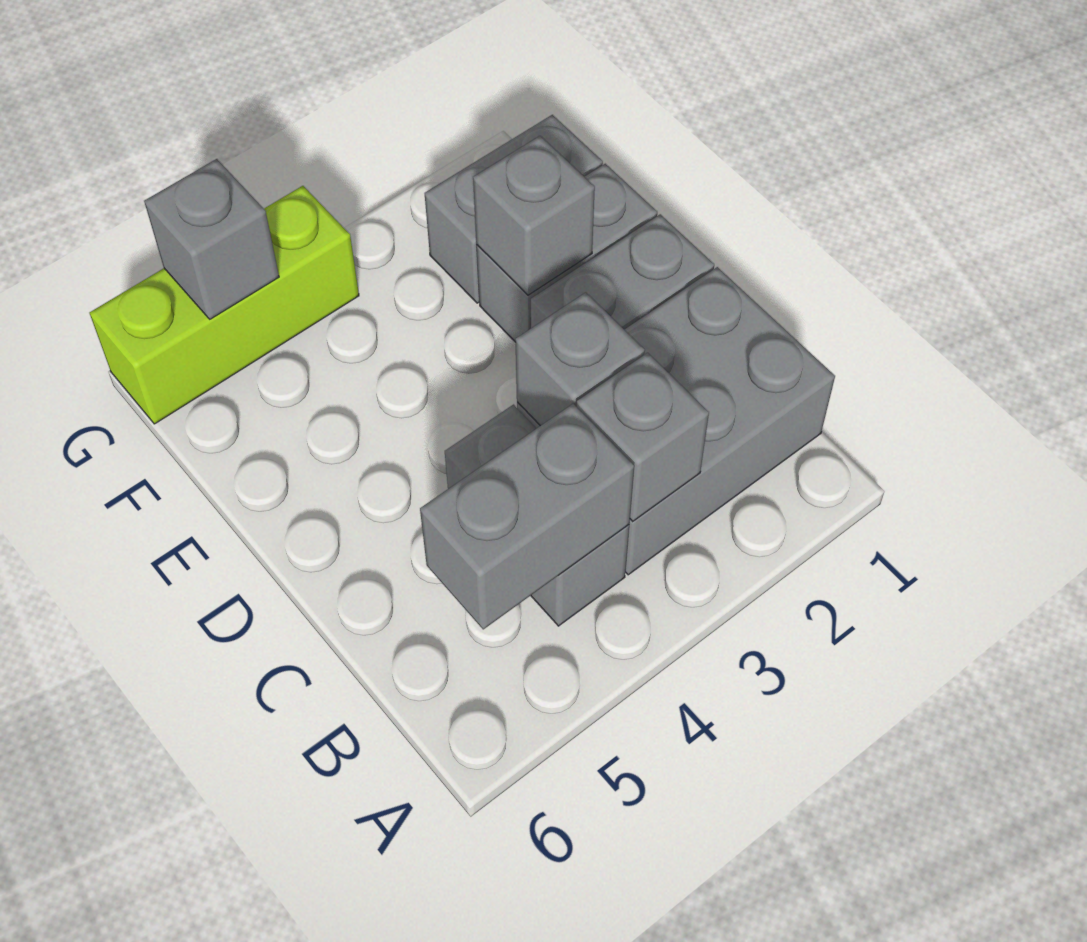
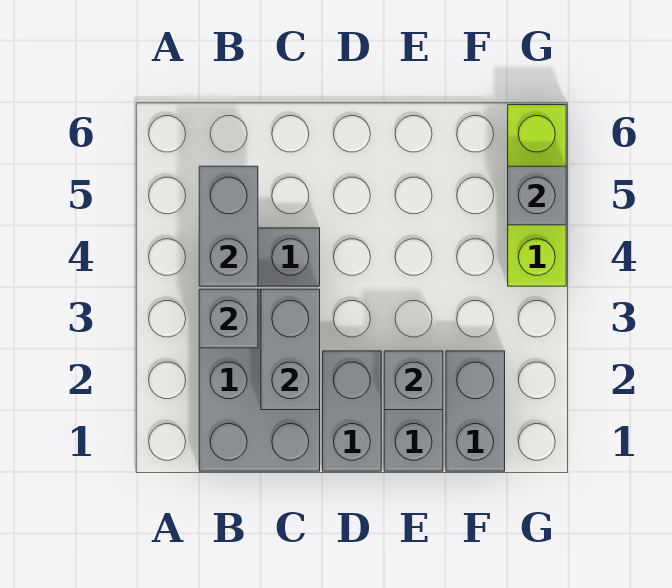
grey brick C3 level 2 -> grey brick C2:C3 level 2

